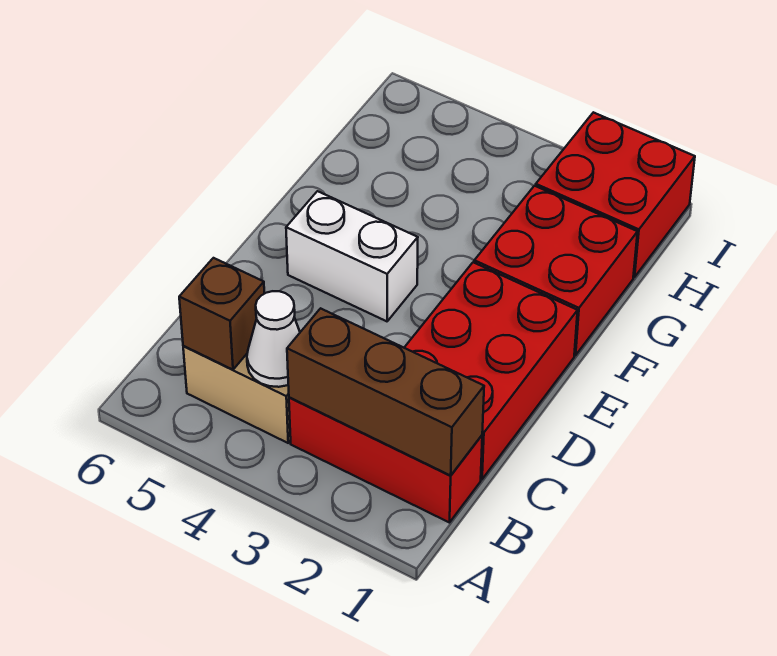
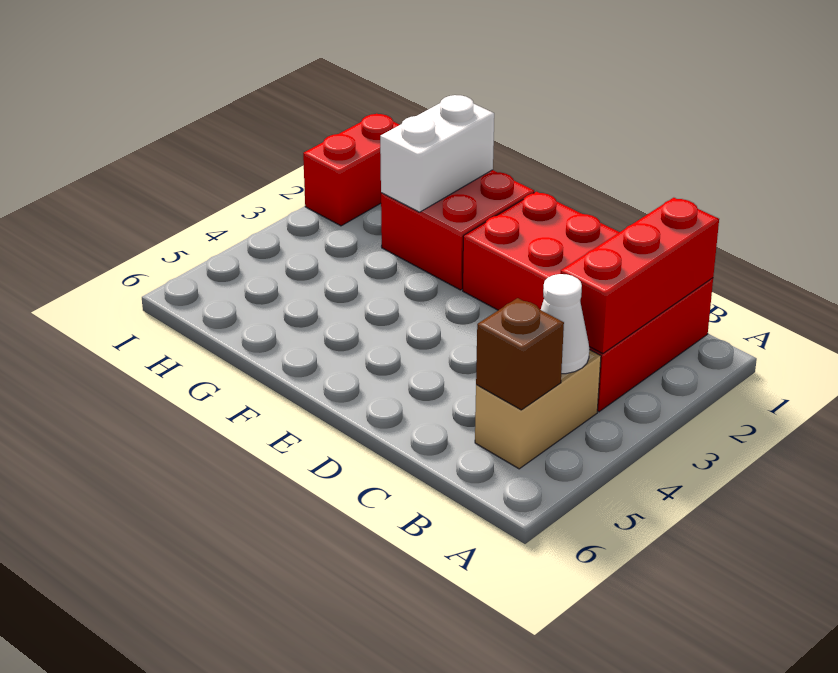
brown brick B1:B3 level 2 -> red brick B1:B3 level 2
white brick E4:E5 level 1 -> white brick G1:G2 level 2
red brick H1:I2 level 1 -> red brick I1:I2 level 1

